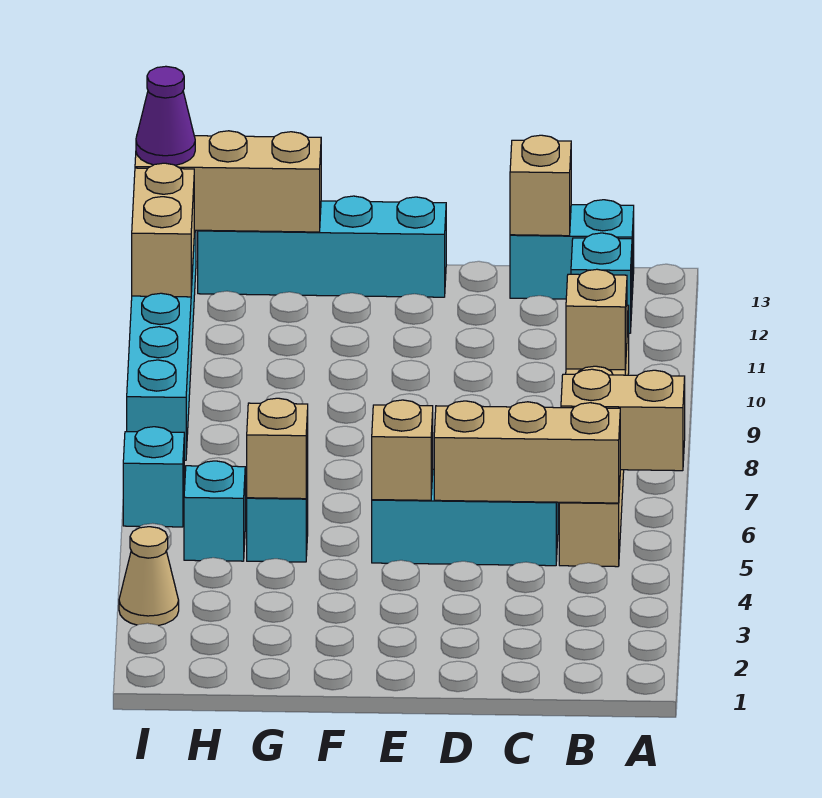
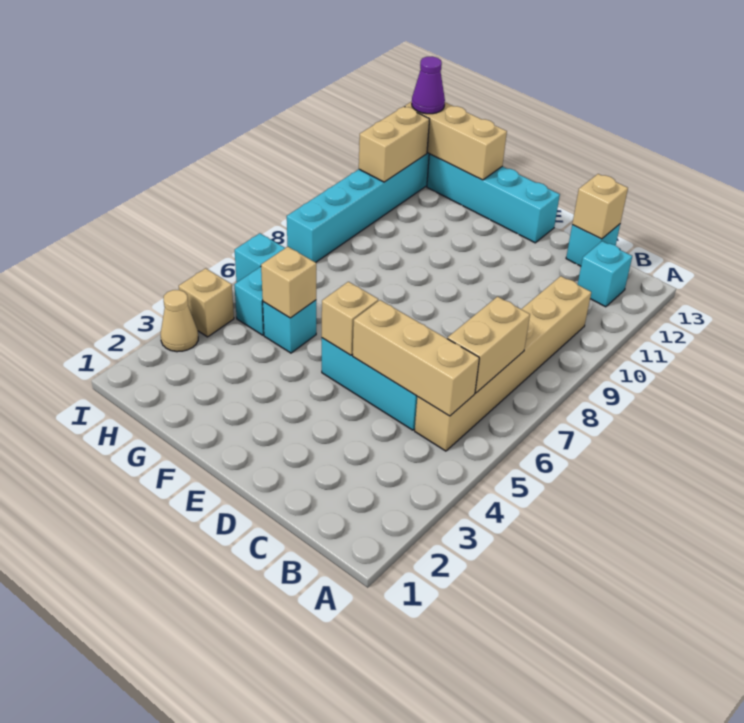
tan brick A6:B6 level 2 -> tan brick B6:B7 level 2
tan brick B9 level 2 -> tan brick I4 level 1
cyan brick B13:C13 level 1 -> cyan brick C13 level 1

